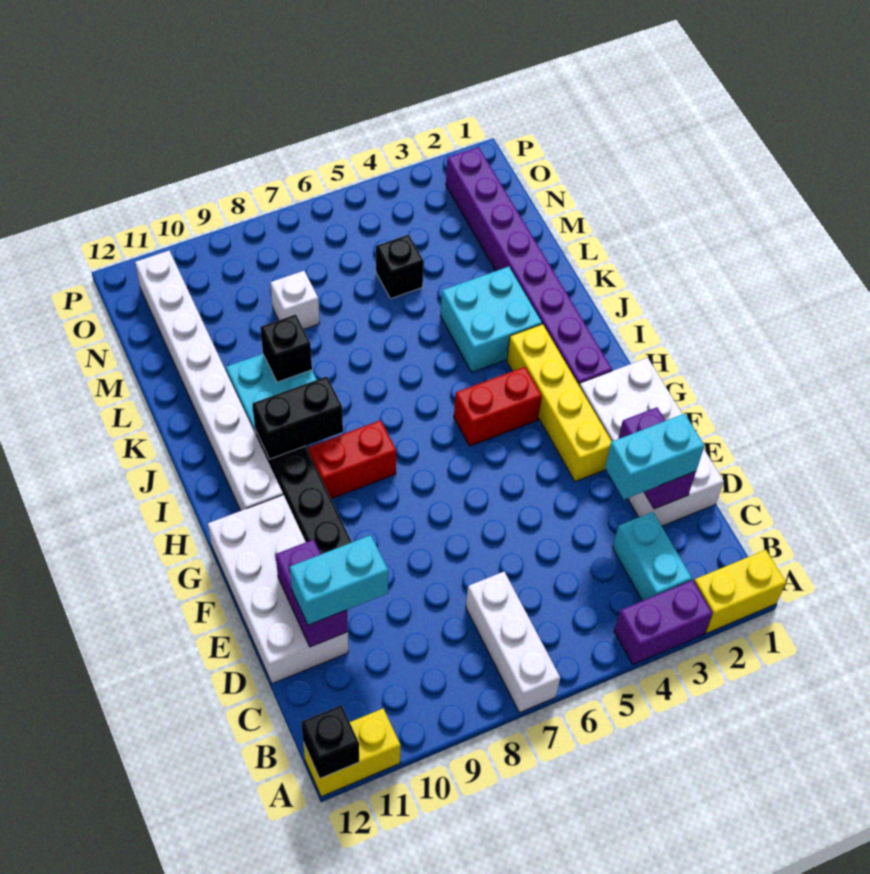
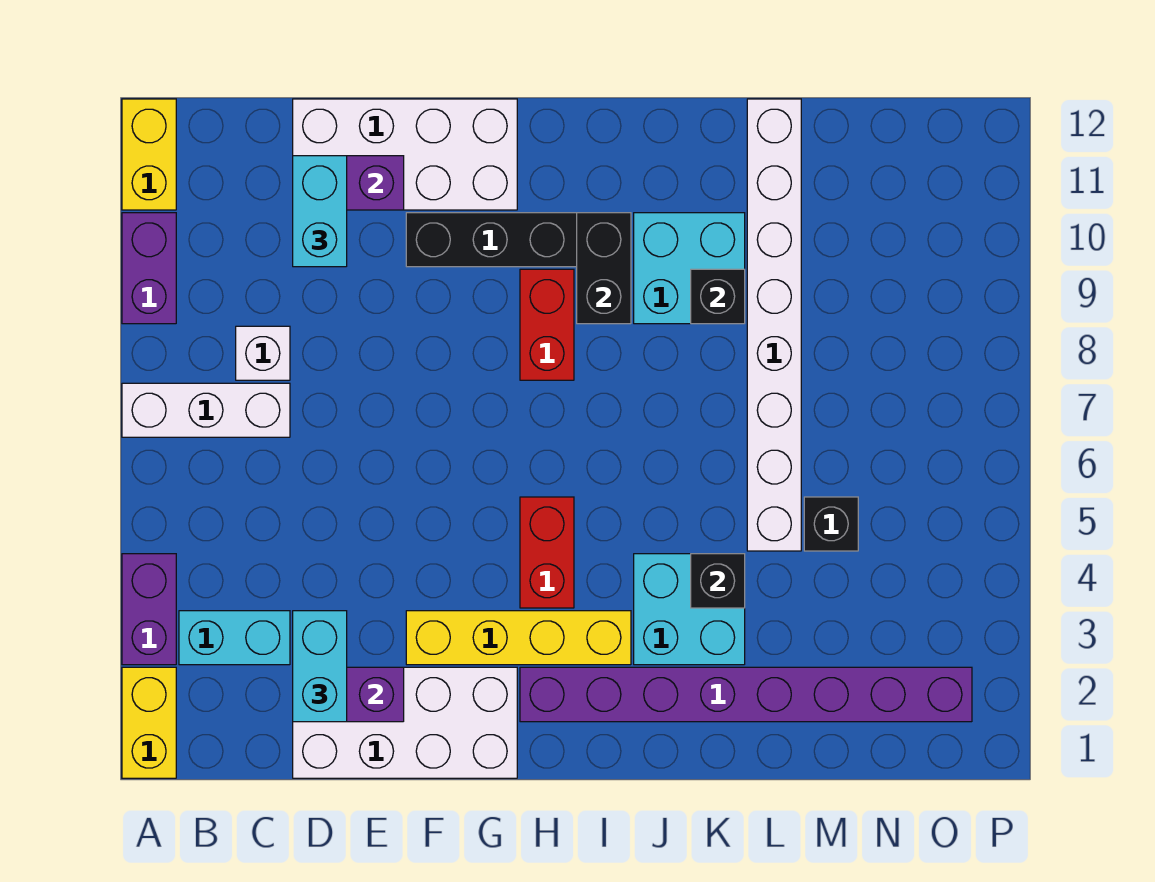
none -> purple brick A9:A10 level 1
black brick A12 level 2 -> black brick K4 level 2
white brick H11:O11 level 1 -> white brick L5:L12 level 1
white brick M8 level 1 -> white brick C8 level 1

